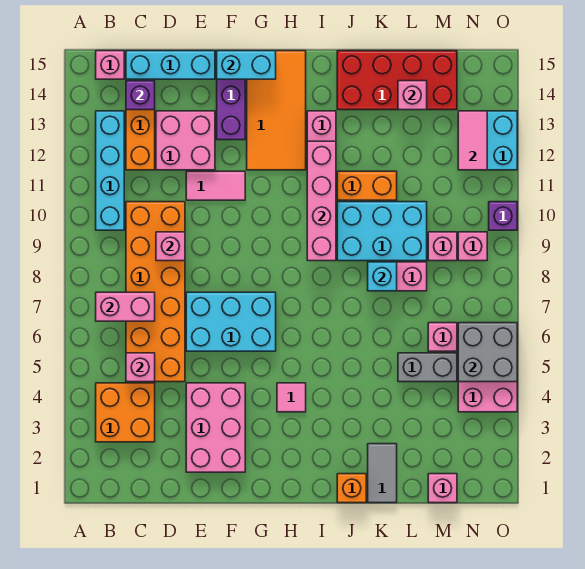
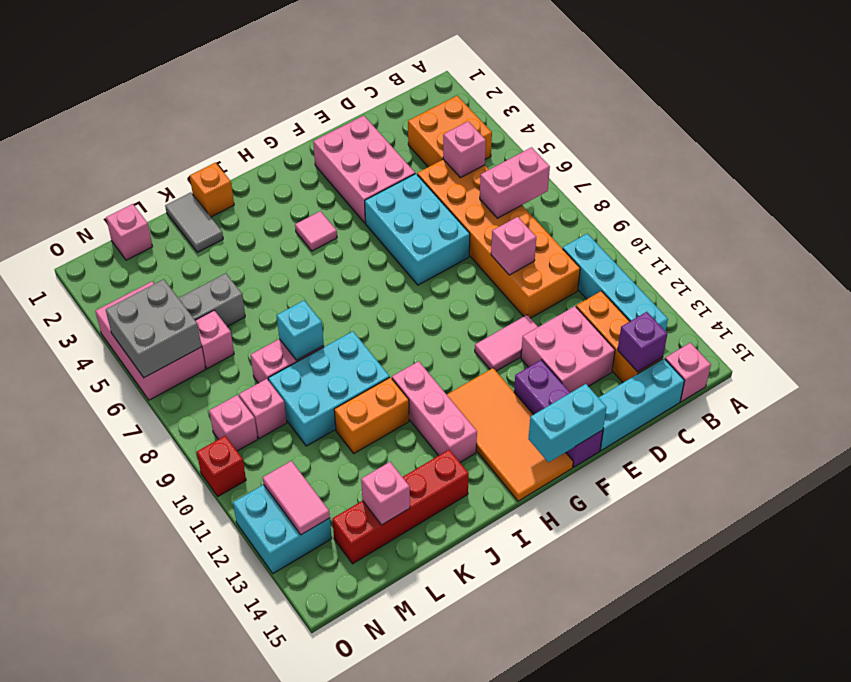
cyan brick E6:G7 level 1 -> cyan brick E5:F7 level 1
pink brick I9:I12 level 2 -> none
red brick J14:M15 level 1 -> red brick J14:M14 level 1
purple brick O10 level 1 -> red brick O10 level 1

